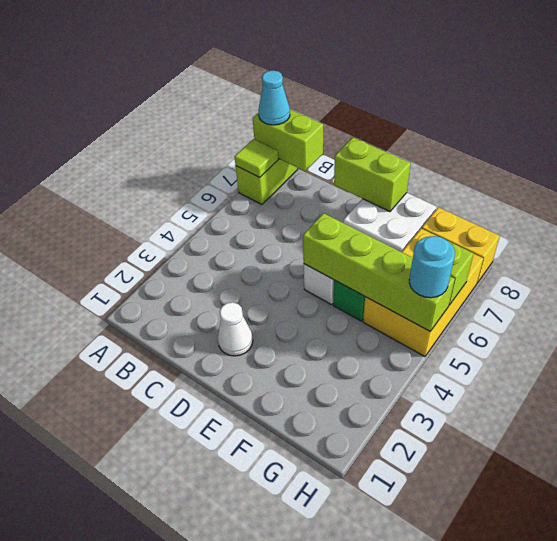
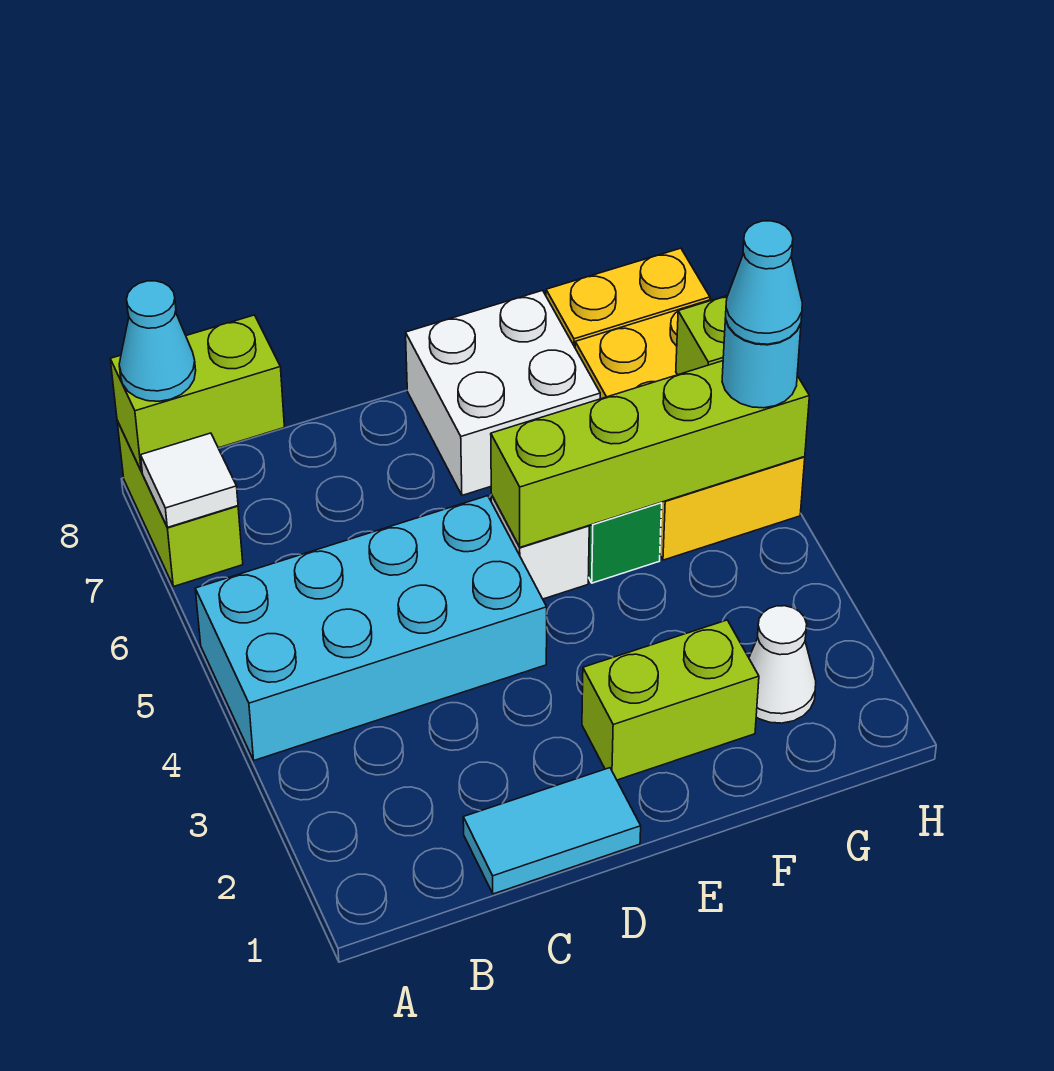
none -> cyan brick A4:D5 level 1
lime tile A7 level 2 -> white tile A7 level 2
none -> cyan tile C1:D1 level 1
white cone D2 level 1 -> white cone G2 level 1
lime brick D8:E8 level 2 -> lime brick E2:F2 level 1
none -> cyan cone H5 level 4

